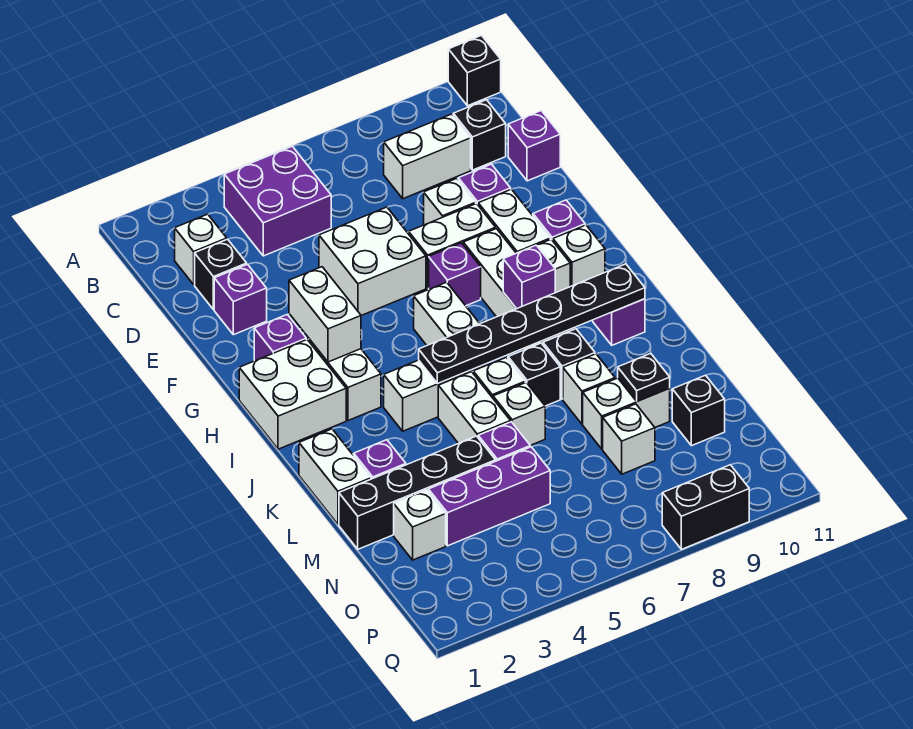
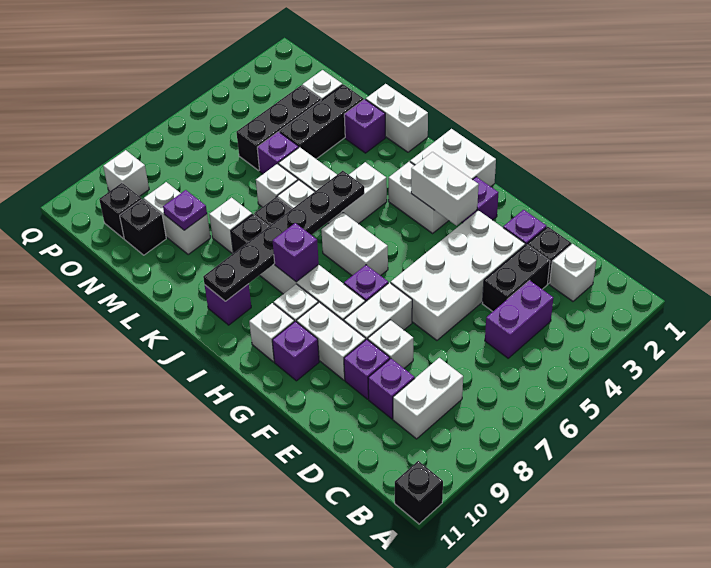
purple brick B4:C5 level 1 -> purple brick C4:C5 level 1
black brick C10 level 1 -> black brick O10 level 1
purple brick D11 level 1 -> purple brick D9 level 1
white brick E5:F6 level 1 -> white brick E3:F6 level 1
black brick M1:M4 level 1 -> black brick M2:M4 level 1
white brick M8:M9 level 1 -> white brick M9:N9 level 1
black plate M9 level 2 -> purple plate M9 level 2
purple brick N3:N5 level 1 -> black brick N3:N5 level 1
white brick N8 level 1 -> white brick P9 level 1
black brick Q8:Q9 level 1 -> black brick D3:D4 level 1

